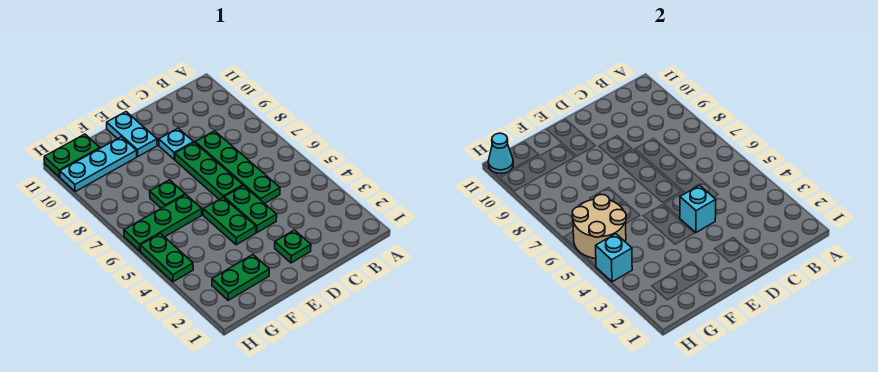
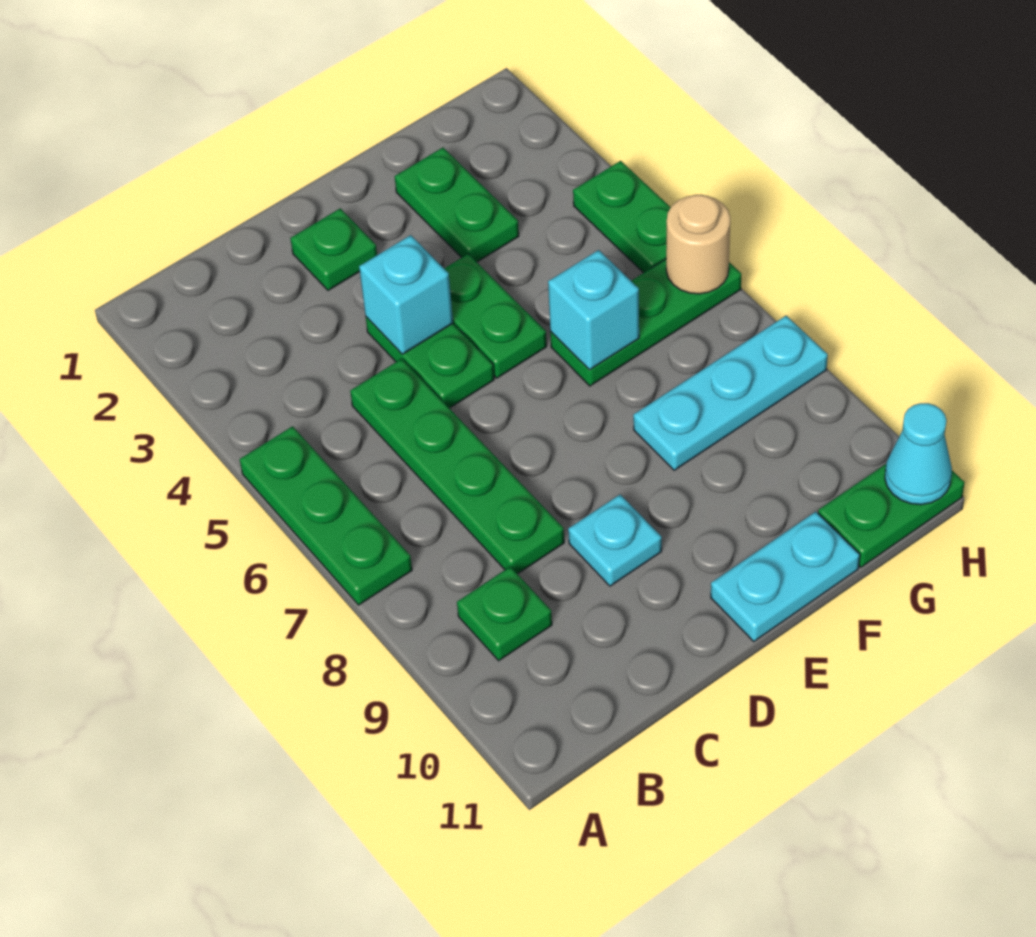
green plate D6:D8 level 1 -> green plate A5:A7 level 1
cyan plate E10:E11 level 1 -> cyan plate E11:F11 level 1
green plate F2:G2 level 1 -> green plate F2:F3 level 1
green plate F7 level 1 -> green plate B9 level 1
cyan plate F10:H10 level 1 -> cyan plate F8:H8 level 1
tan round brick G5:H6 level 2 -> tan round brick H6 level 2
cyan brick H4 level 2 -> cyan brick F6 level 2

